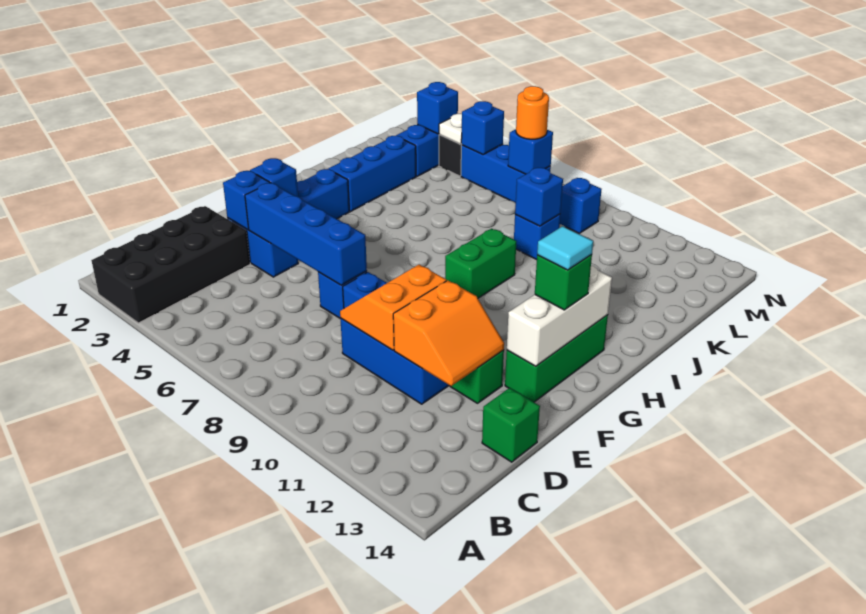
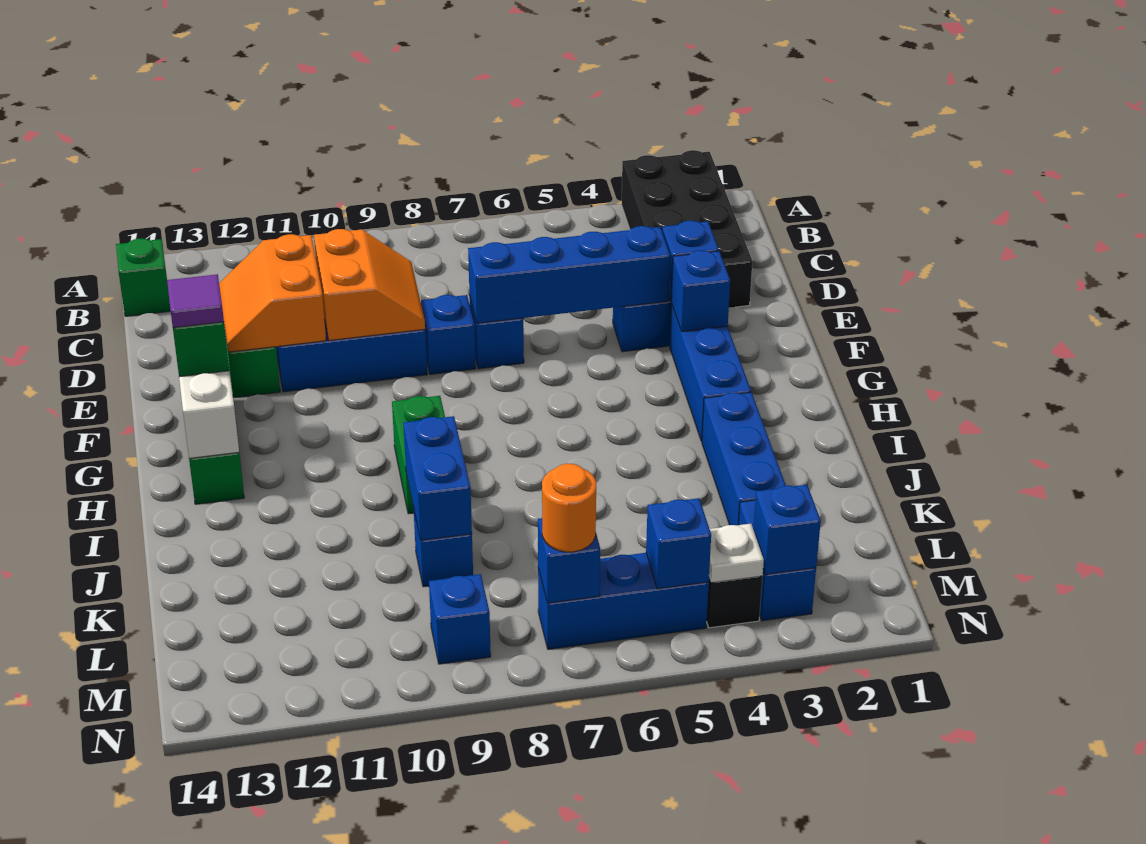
green brick D14 level 1 -> green brick B14 level 1
cyan tile G13 level 4 -> purple tile G13 level 4
blue brick K9 level 2 -> blue brick J9:K9 level 2

